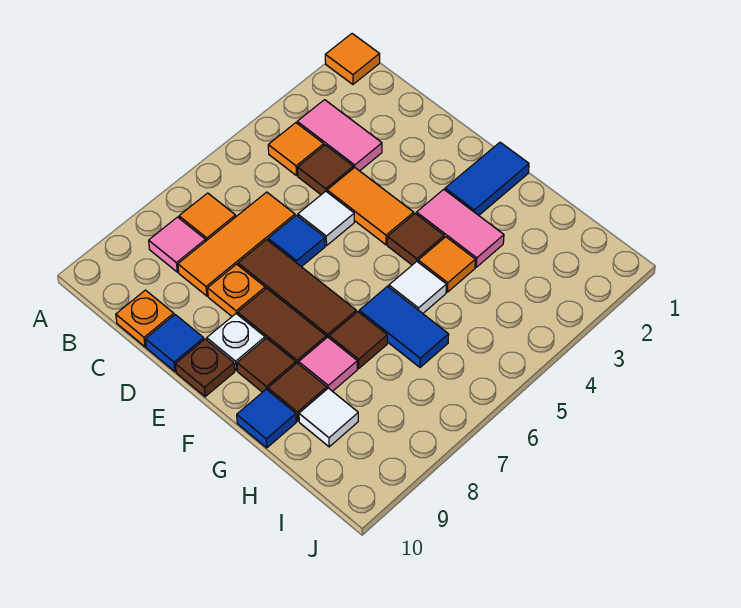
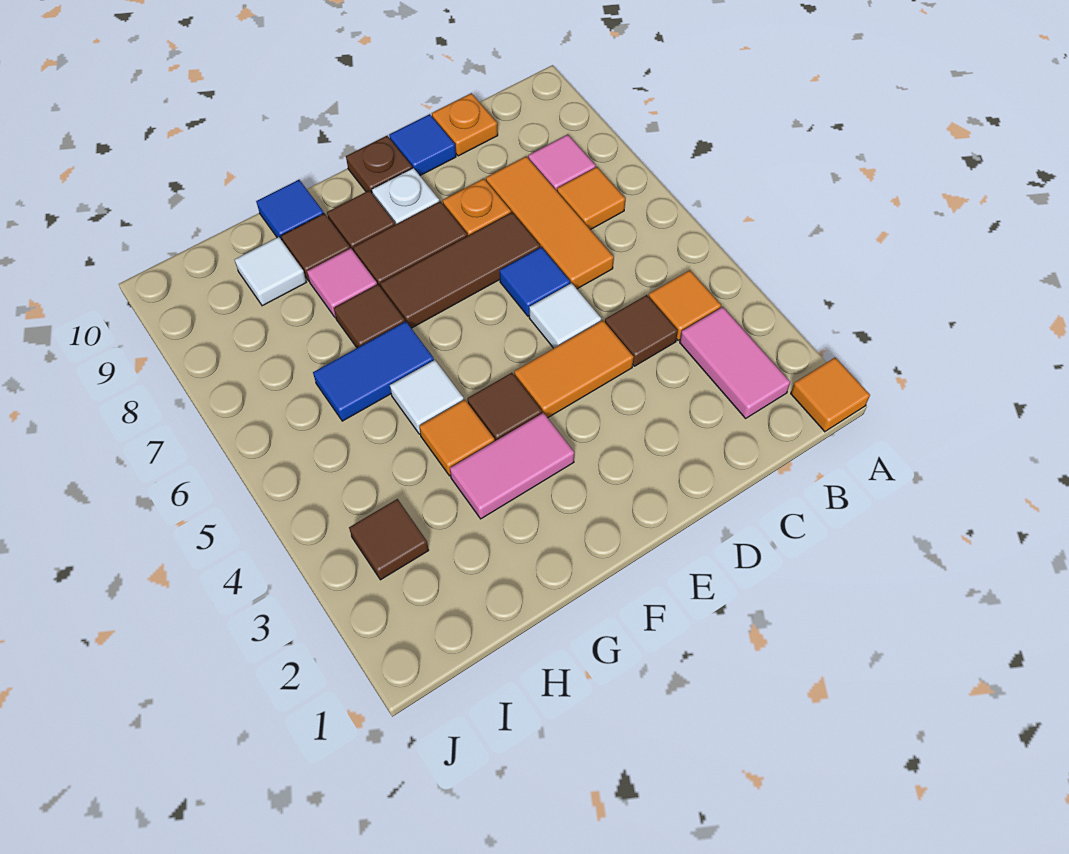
pink tile B3:C3 level 1 -> pink tile B2:B3 level 1
blue tile F1:F2 level 1 -> none
none -> brown tile I3 level 1

